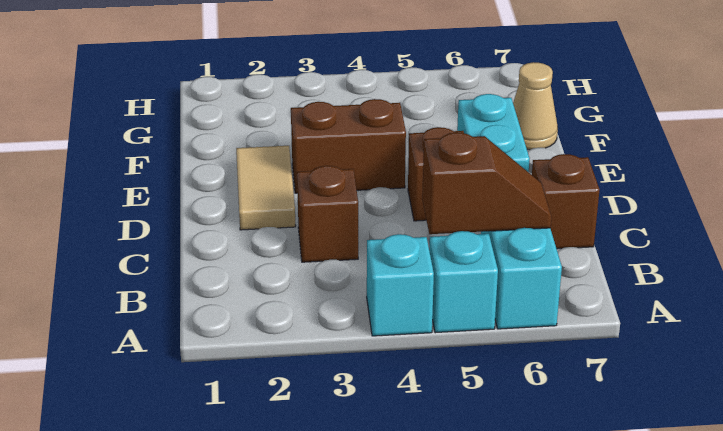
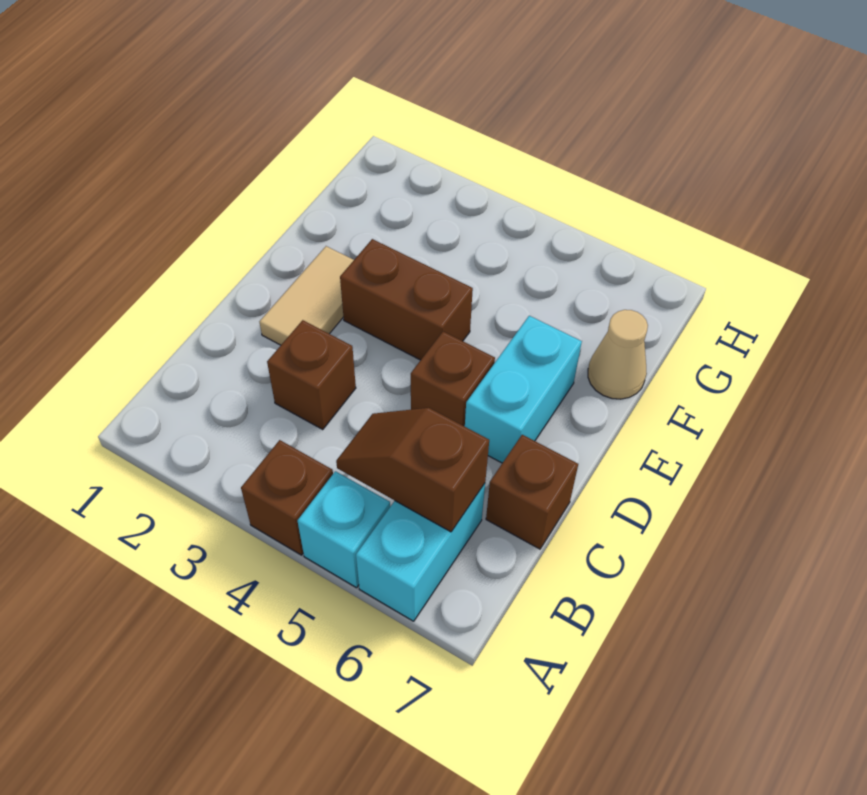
cyan brick A4 level 1 -> brown brick A4 level 1
brown slope B5:B6 level 2 top 5 -> brown slope B5:B6 level 2 top 6

